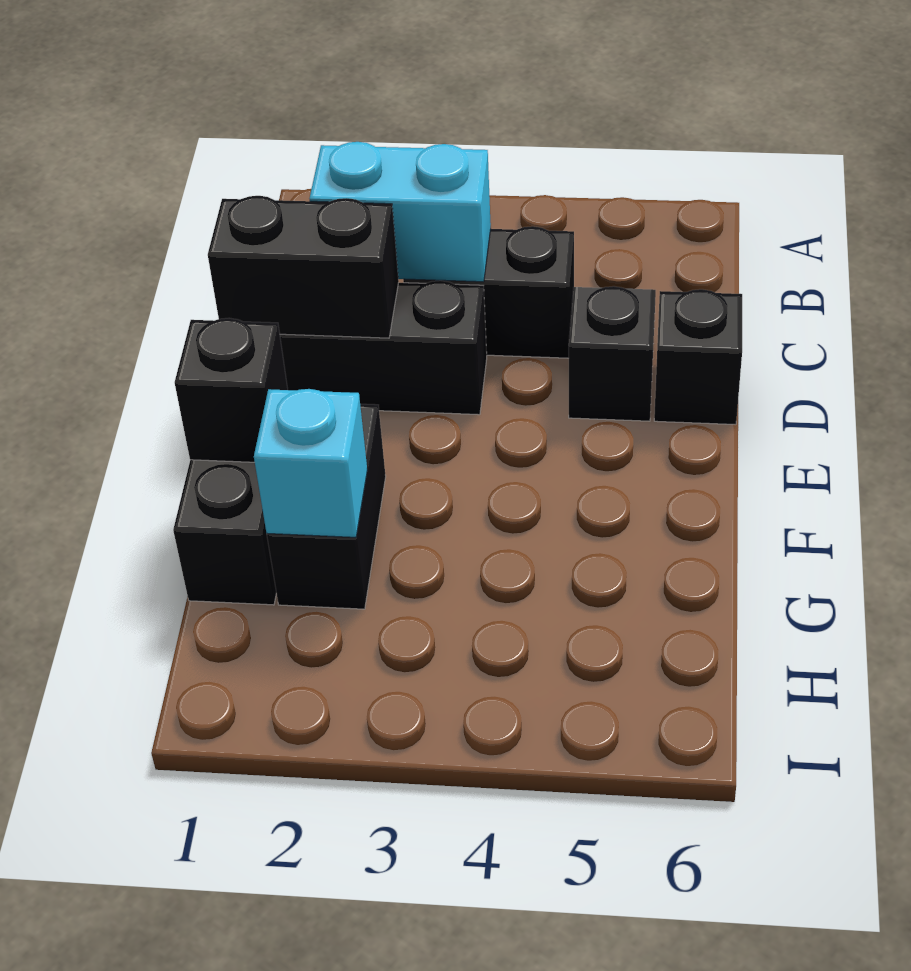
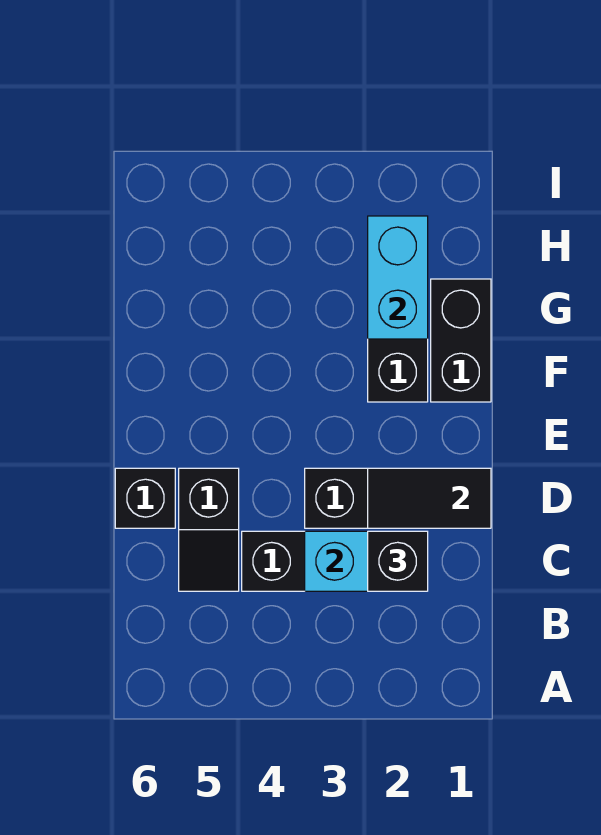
black brick D1:D2 level 2 -> black tile D1:D2 level 2
black brick F1 level 2 -> black brick C2 level 3
cyan brick G2 level 2 -> cyan brick G2:H2 level 2

